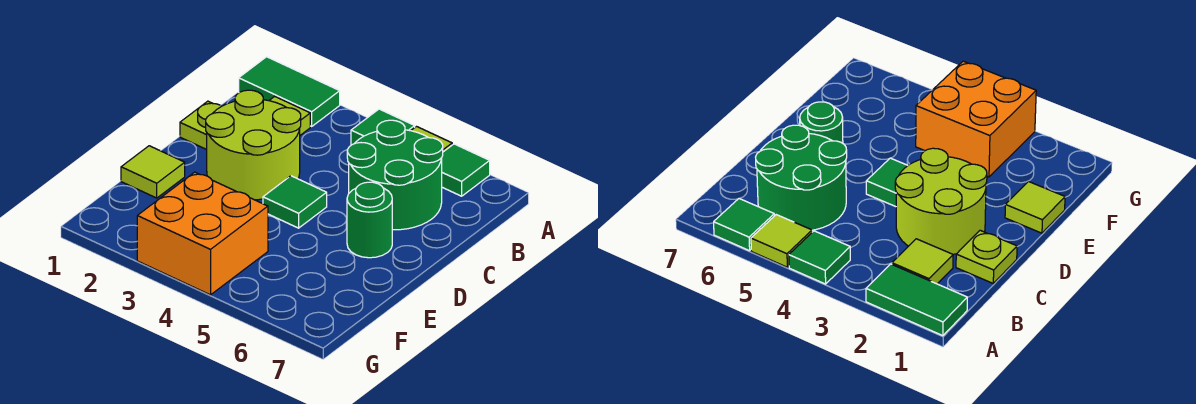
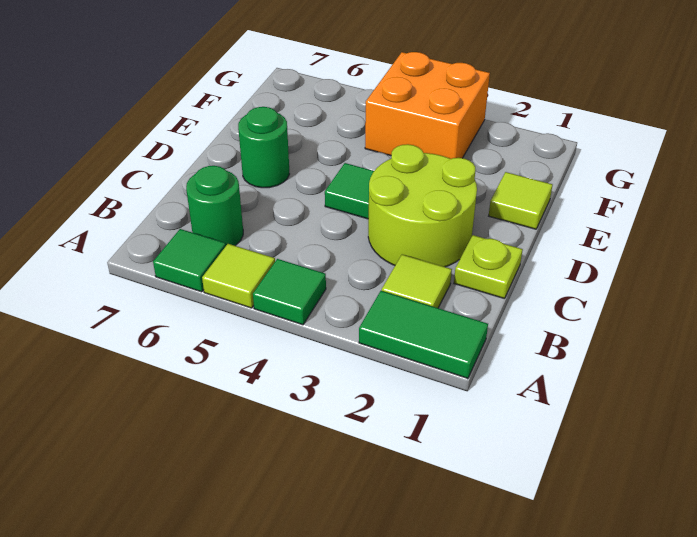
green round brick B5:C6 level 1 -> green round brick B6 level 1

